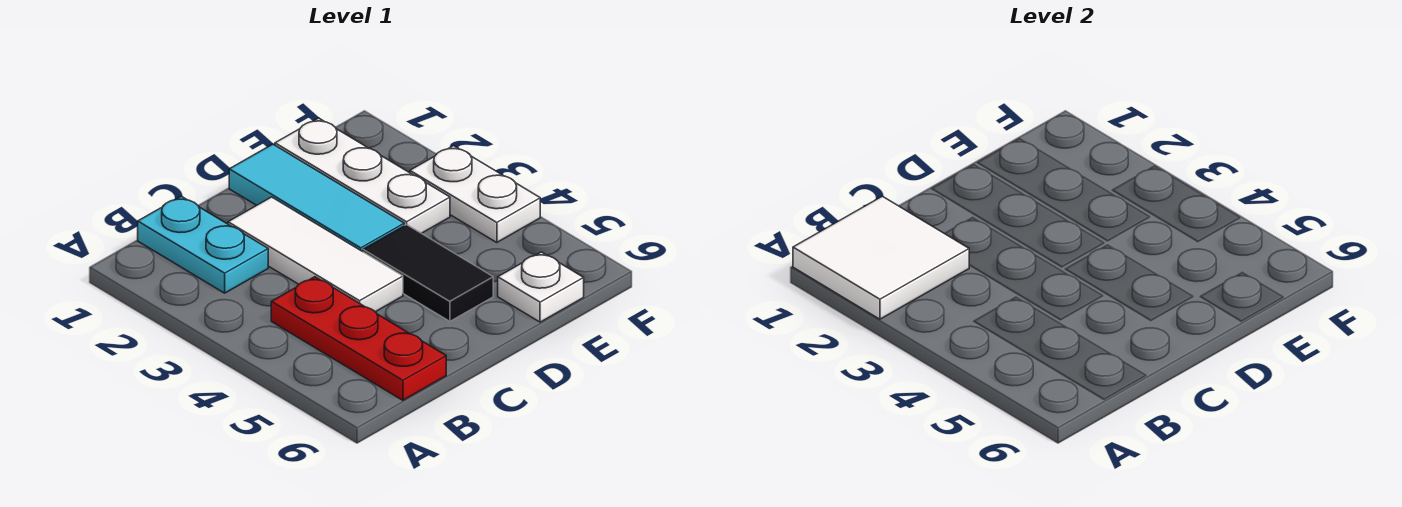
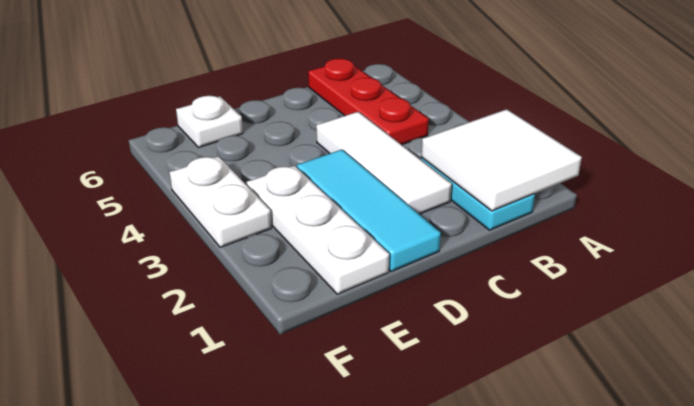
black tile D4:D5 level 1 -> none

